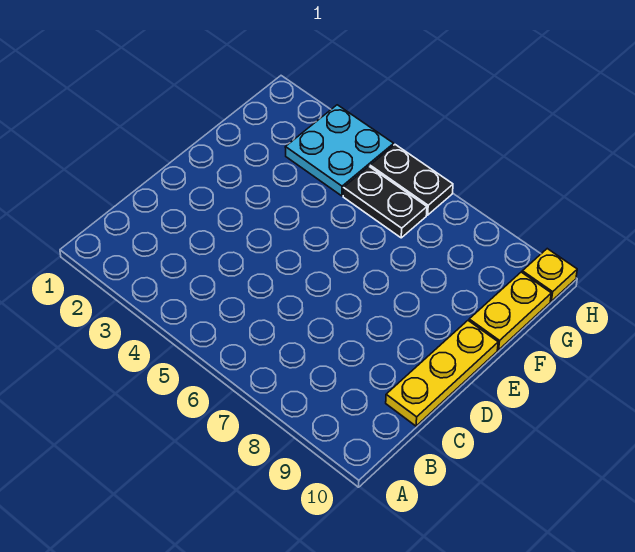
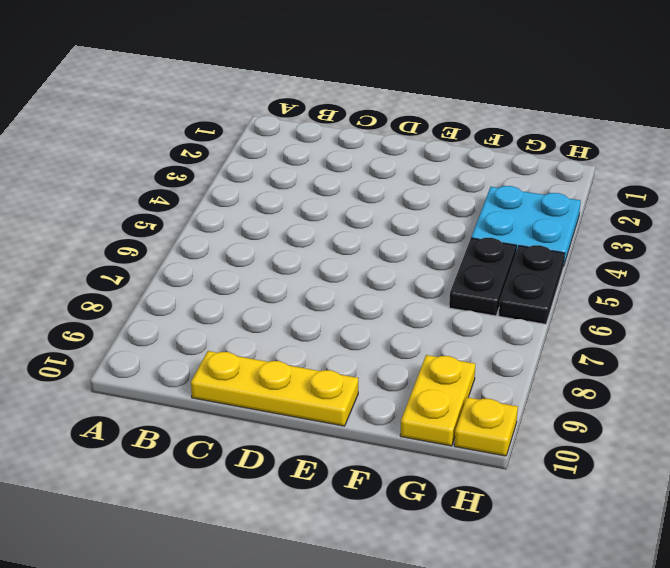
yellow plate F10:G10 level 1 -> yellow plate G9:G10 level 1

